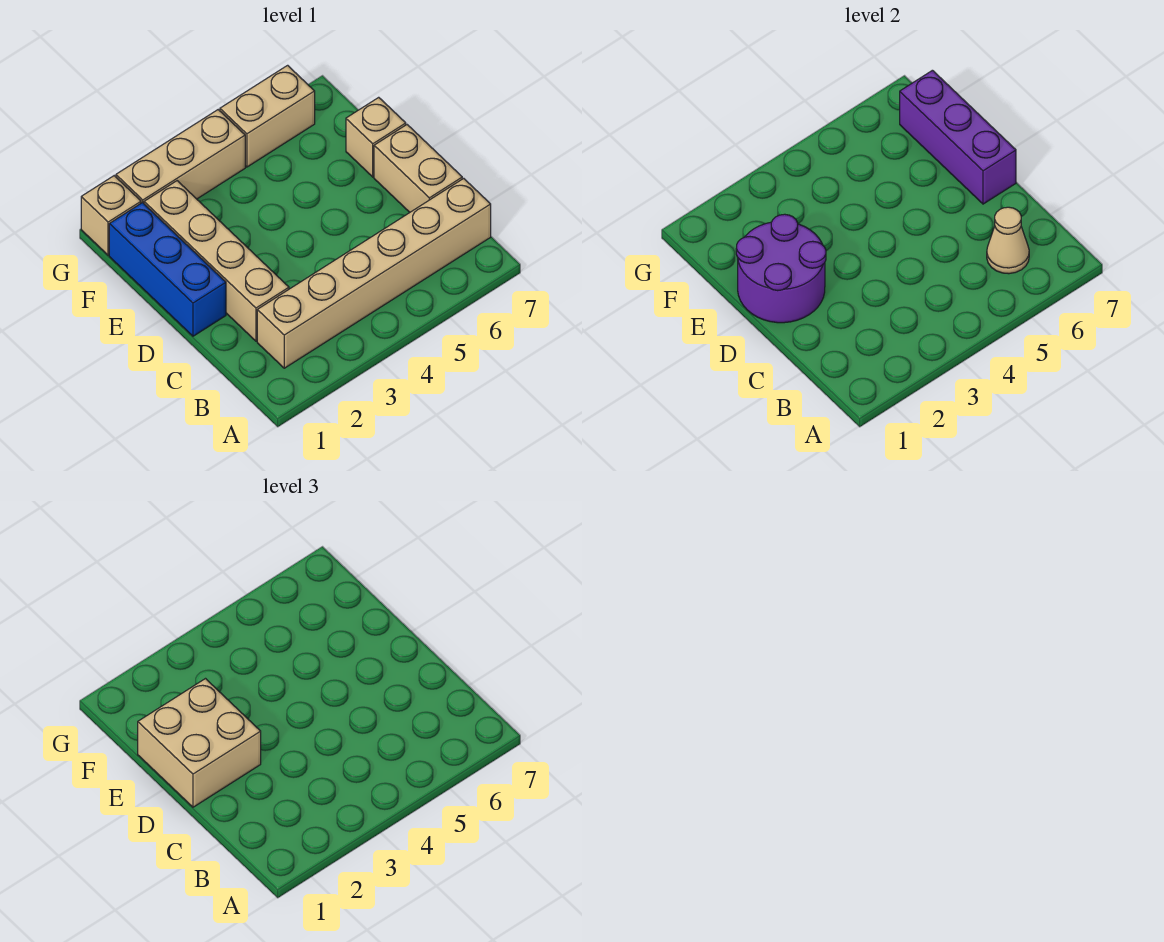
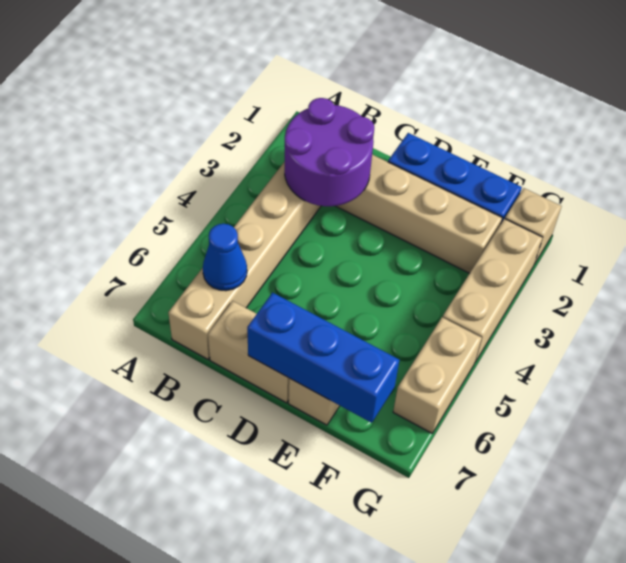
tan cone B6 level 2 -> blue cone B6 level 2
purple round brick D1:E2 level 2 -> purple round brick B2:C3 level 2
tan brick D1:E2 level 3 -> none
purple brick D7:F7 level 2 -> blue brick D7:F7 level 2

